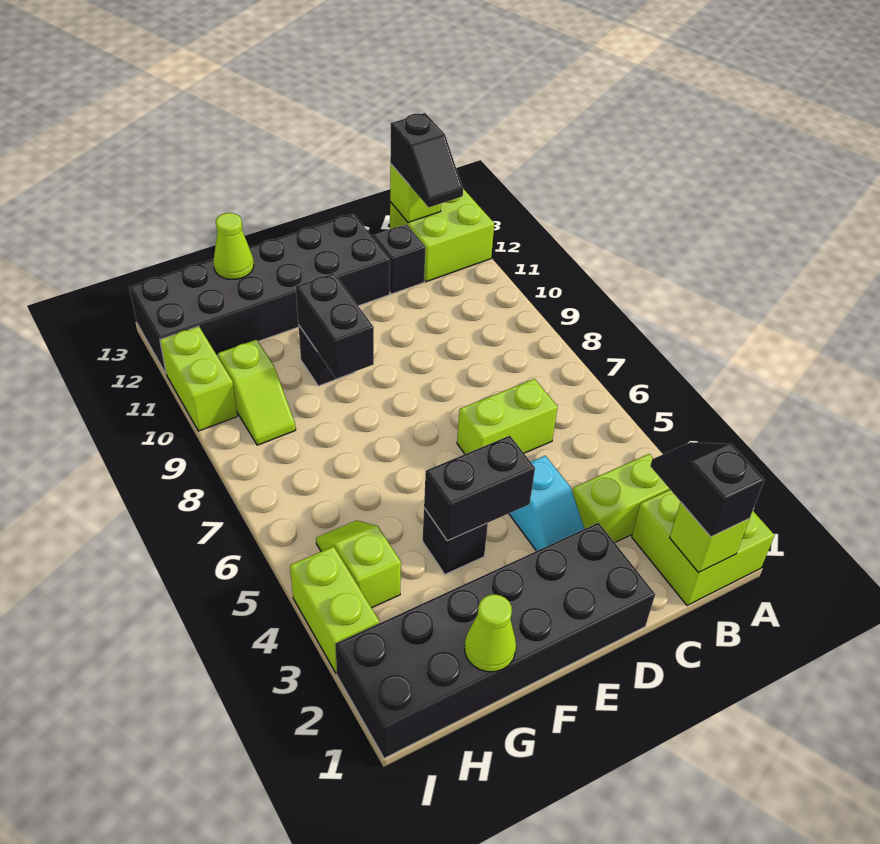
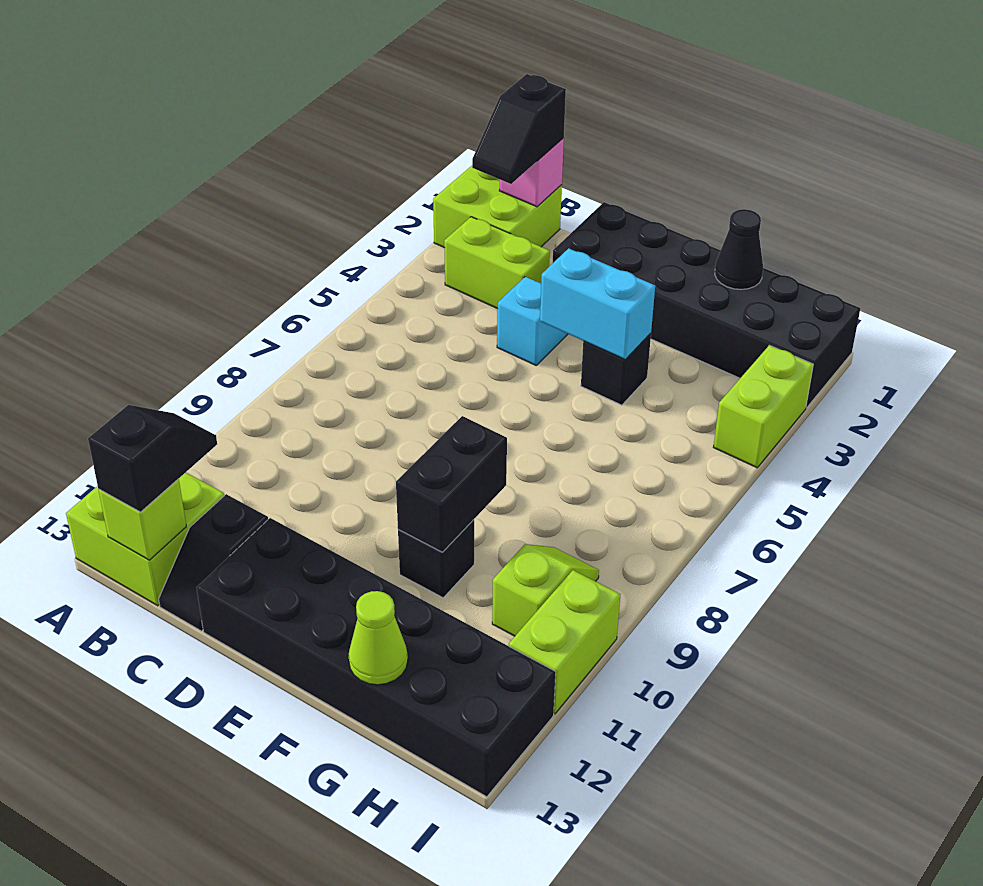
lime brick B1 level 2 -> pink brick B1 level 2
lime brick C6:D6 level 1 -> none
black brick E4:F4 level 2 -> cyan brick E4:F4 level 2
lime cone G1 level 2 -> black cone G1 level 2
lime slope H4:H5 level 1 top 4 -> none

